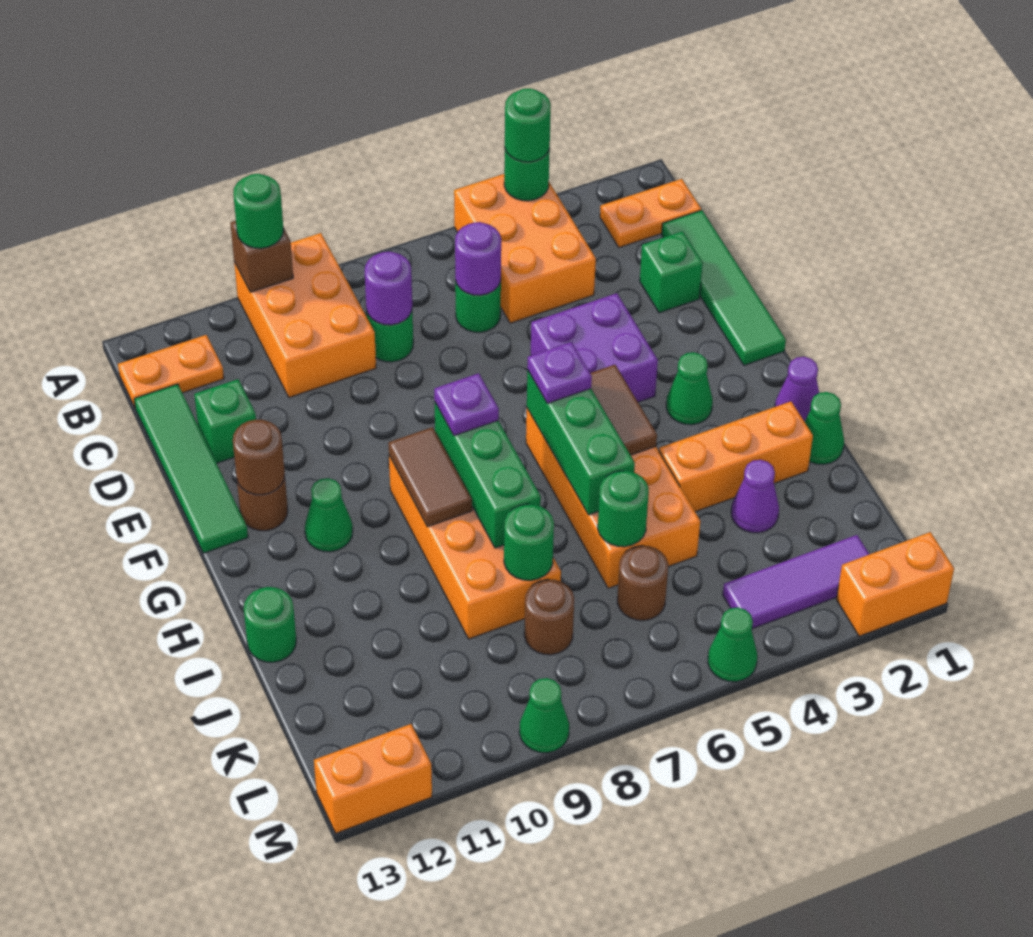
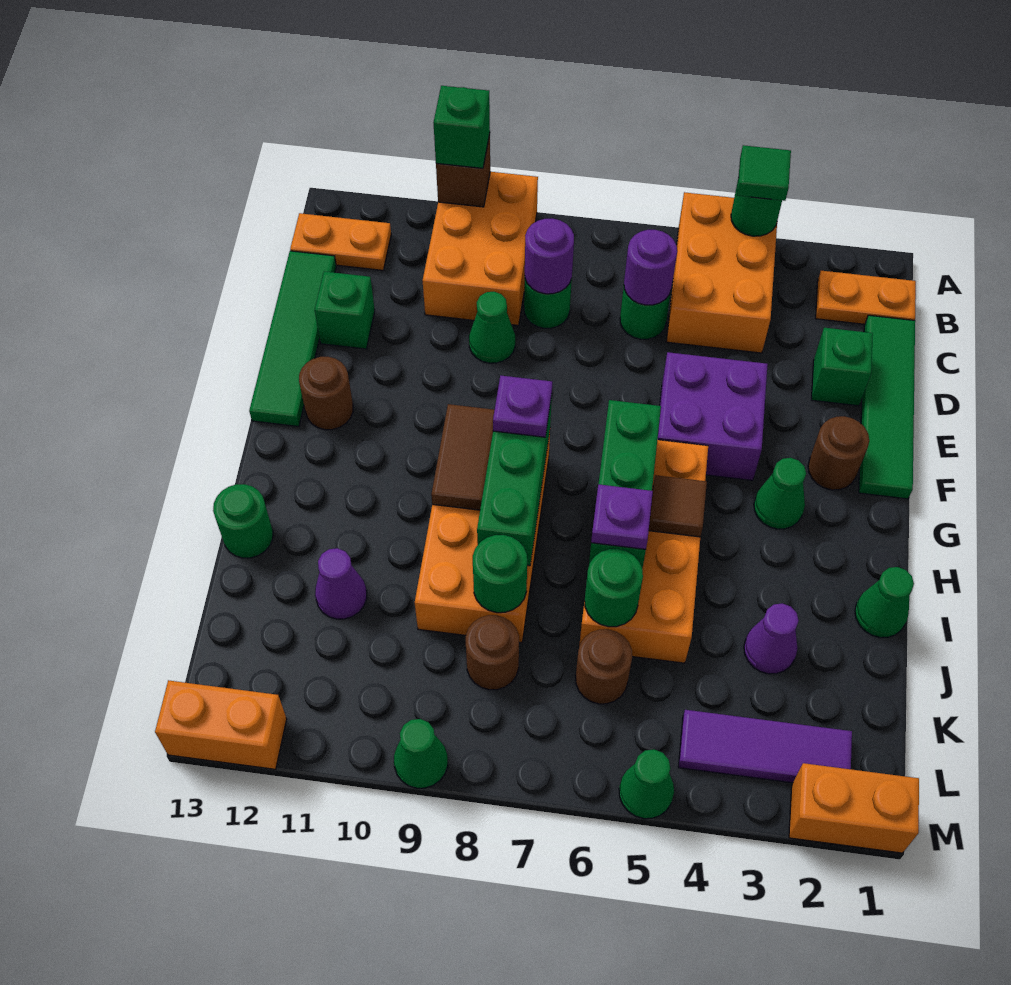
green round brick A4 level 3 -> green tile A4 level 3
green round brick A10 level 3 -> green brick A10 level 3
brown round brick F12 level 2 -> brown round brick F2 level 1
brown tile G5:H5 level 2 -> brown tile H5 level 2
purple plate G6 level 3 -> purple plate I6 level 3
green cone G11 level 1 -> green cone D9 level 1
purple cone H1 level 1 -> purple cone J11 level 1
orange brick I2:I4 level 1 -> none

